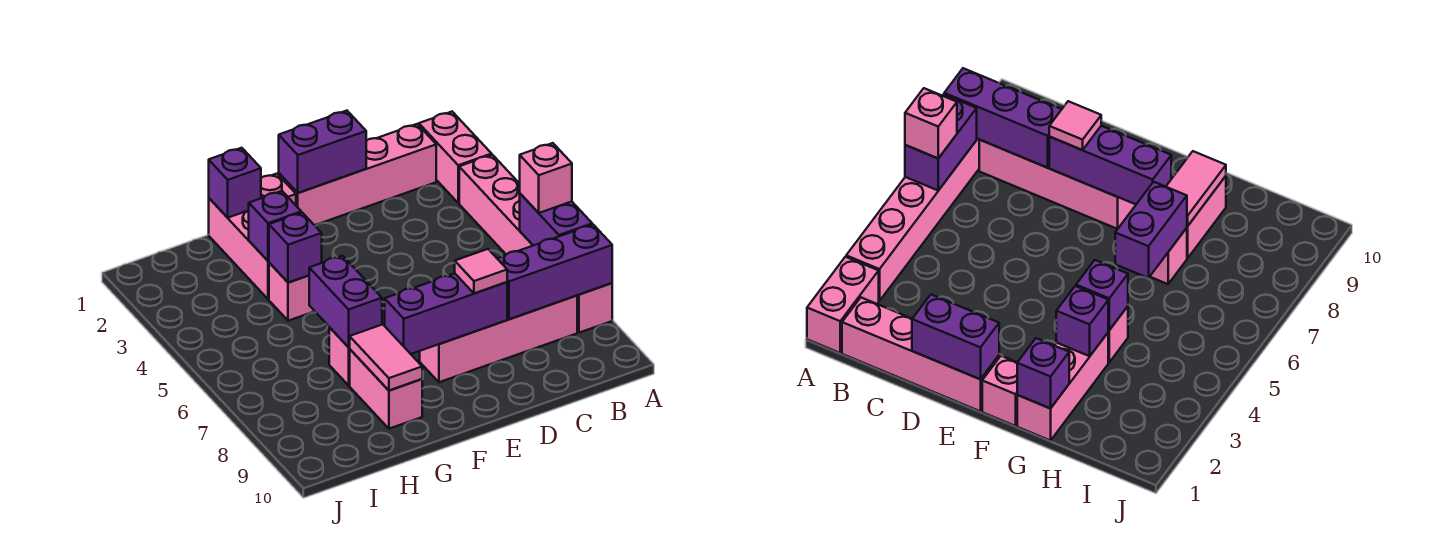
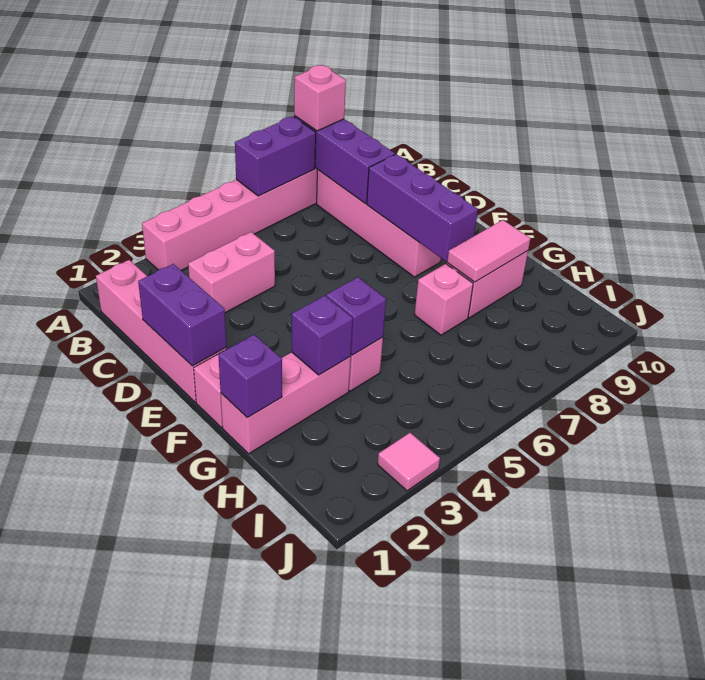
pink brick A1:A2 level 1 -> pink brick C3:C4 level 1
pink brick A6 level 3 -> pink brick A8 level 3
pink tile D8 level 3 -> pink tile J3 level 1
purple brick G6:G7 level 2 -> none

